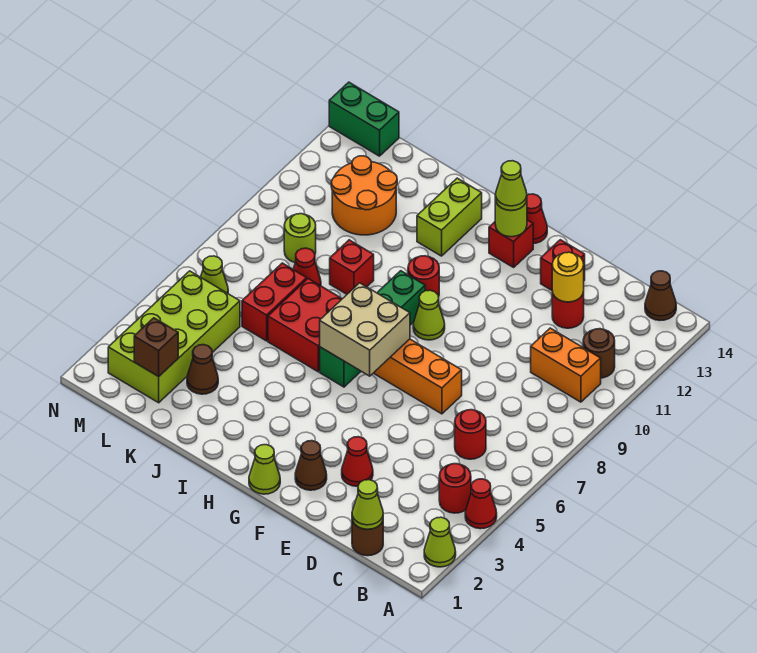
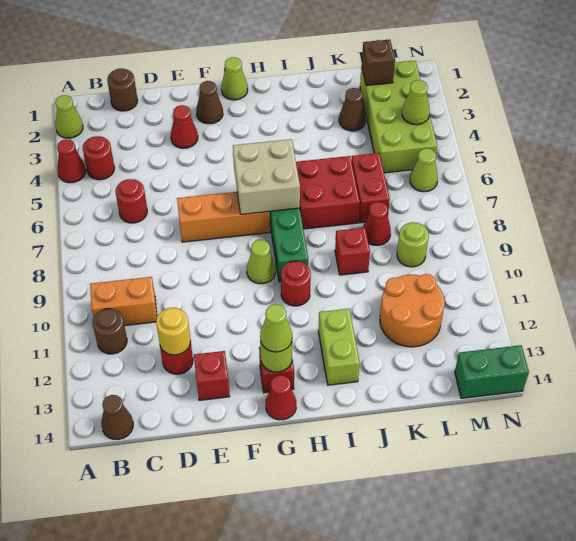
lime cone C1 level 2 -> lime cone M4 level 2

